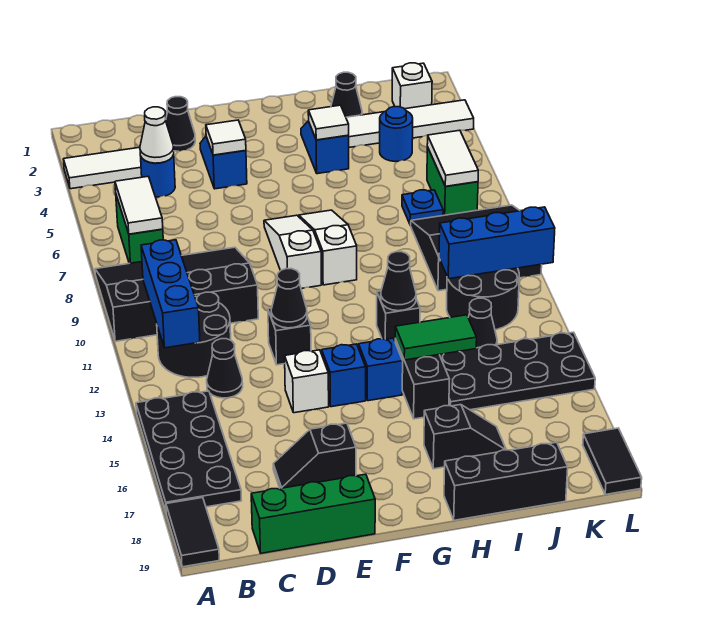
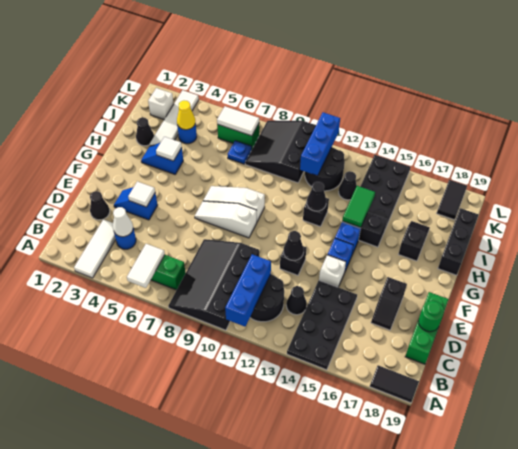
black plate A14:B17 level 1 -> black plate A14:D15 level 1
white tile B6:B7 level 2 -> white tile A6:B6 level 2
blue brick B10:B12 level 2 -> blue brick A11:C11 level 2
none -> green round brick D19 level 2
none -> yellow cone J4 level 2
black tile L18:L19 level 1 -> black tile K18:L18 level 1

